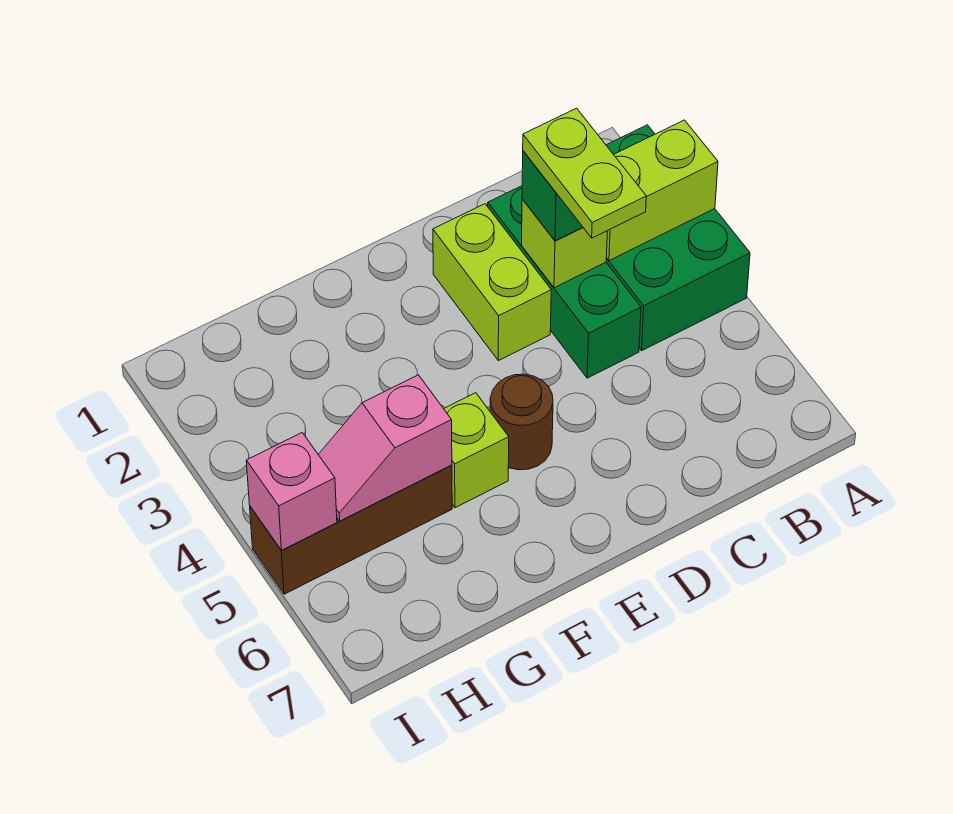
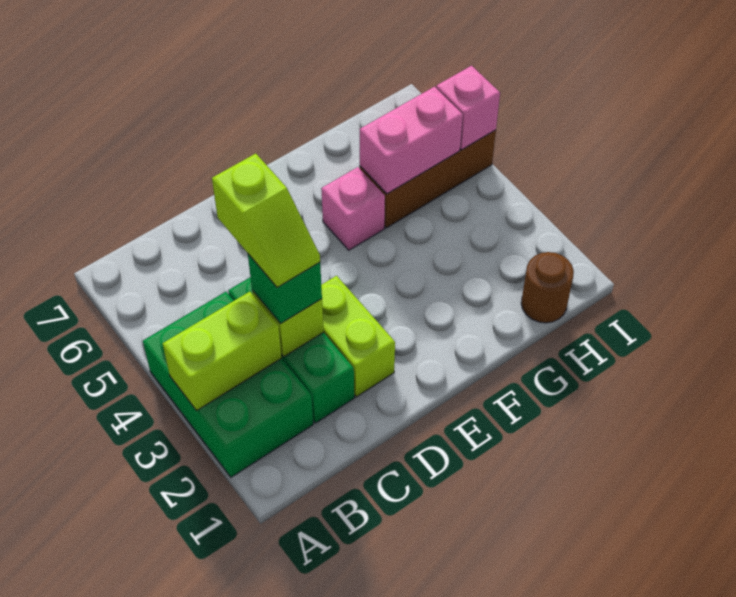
lime plate C3:C4 level 4 -> lime slope C3:C4 level 4 top 4
brown round brick E5 level 1 -> brown round brick H1 level 1
lime brick F5 level 1 -> pink brick F5 level 1
pink slope G5:H5 level 2 top G -> pink brick G5:H5 level 2

